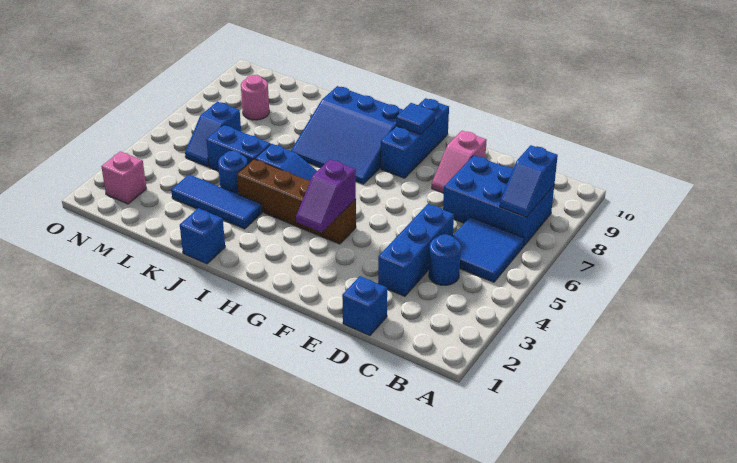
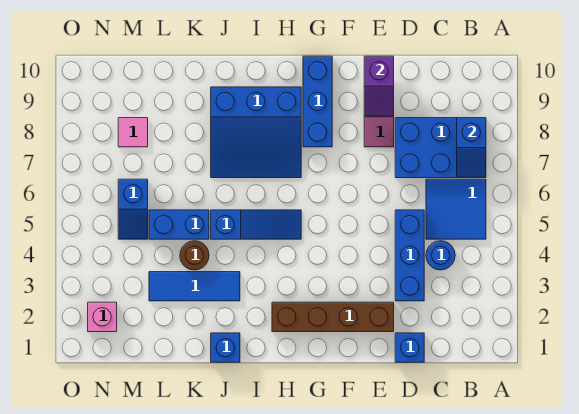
purple slope G3:G4 level 2 top 4 -> purple slope E9:E10 level 2 top 10
brown brick G4:J4 level 1 -> brown brick E2:H2 level 1
blue tile G9 level 2 -> none
blue round brick K4 level 1 -> brown round brick K4 level 1
pink round brick M8 level 1 -> pink tile M8 level 1

